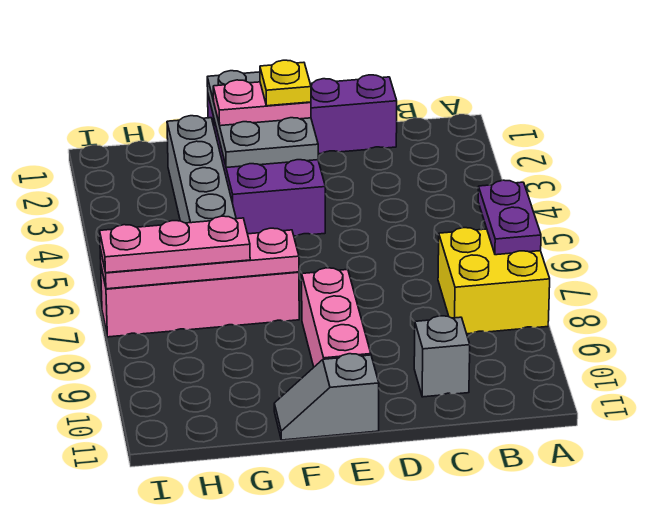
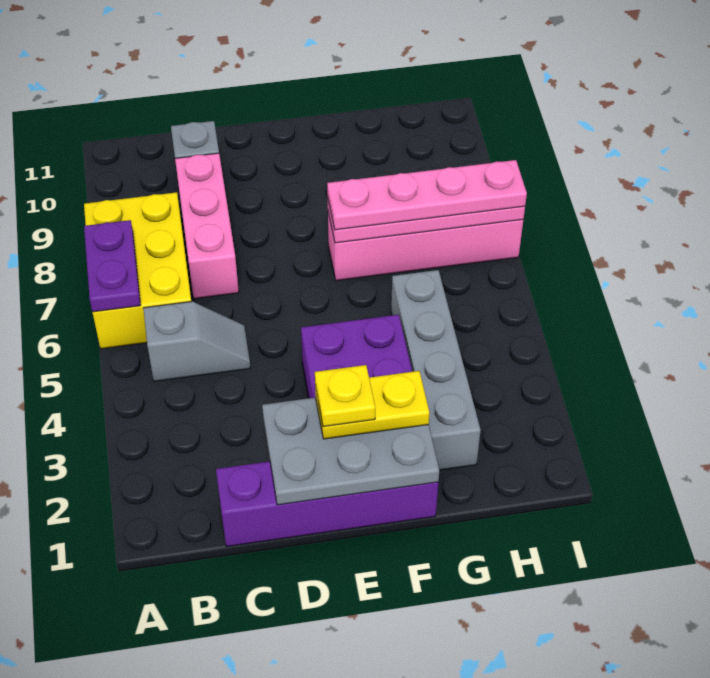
yellow brick A7:B8 level 1 -> yellow brick A6:B8 level 1
grey plate E1:F3 level 2 -> grey plate D1:F2 level 2
pink plate E2:F2 level 3 -> yellow plate E2:F2 level 3
pink brick E8:E10 level 1 -> pink brick C7:C9 level 1
grey slope E11:F11 level 1 top E -> grey slope B5:C5 level 1 top B
pink plate G7:I7 level 3 -> pink plate F7:I7 level 3

